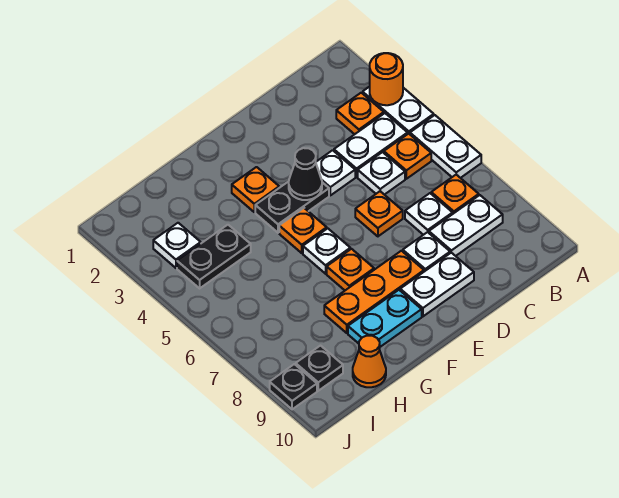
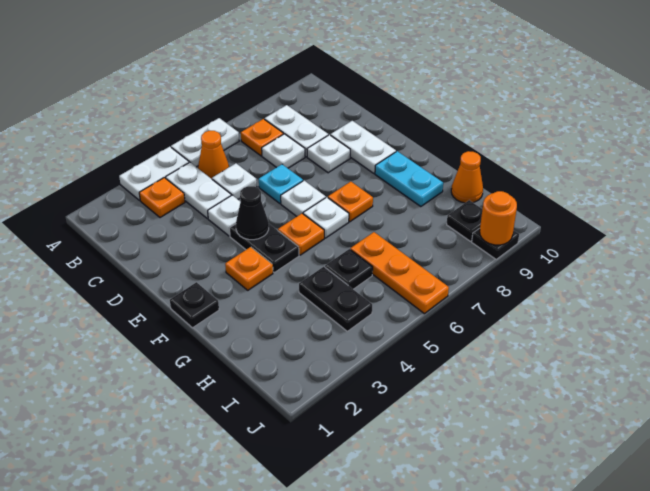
orange round brick A3 level 2 -> orange round brick J9 level 2
orange plate B5 level 1 -> orange cone B5 level 1
orange plate D6 level 1 -> cyan plate D6 level 1
orange plate E8:G8 level 1 -> orange plate H6:J6 level 1
none -> black plate F1 level 1
none -> black plate H5 level 1
white plate I3 level 1 -> white plate E6 level 1

